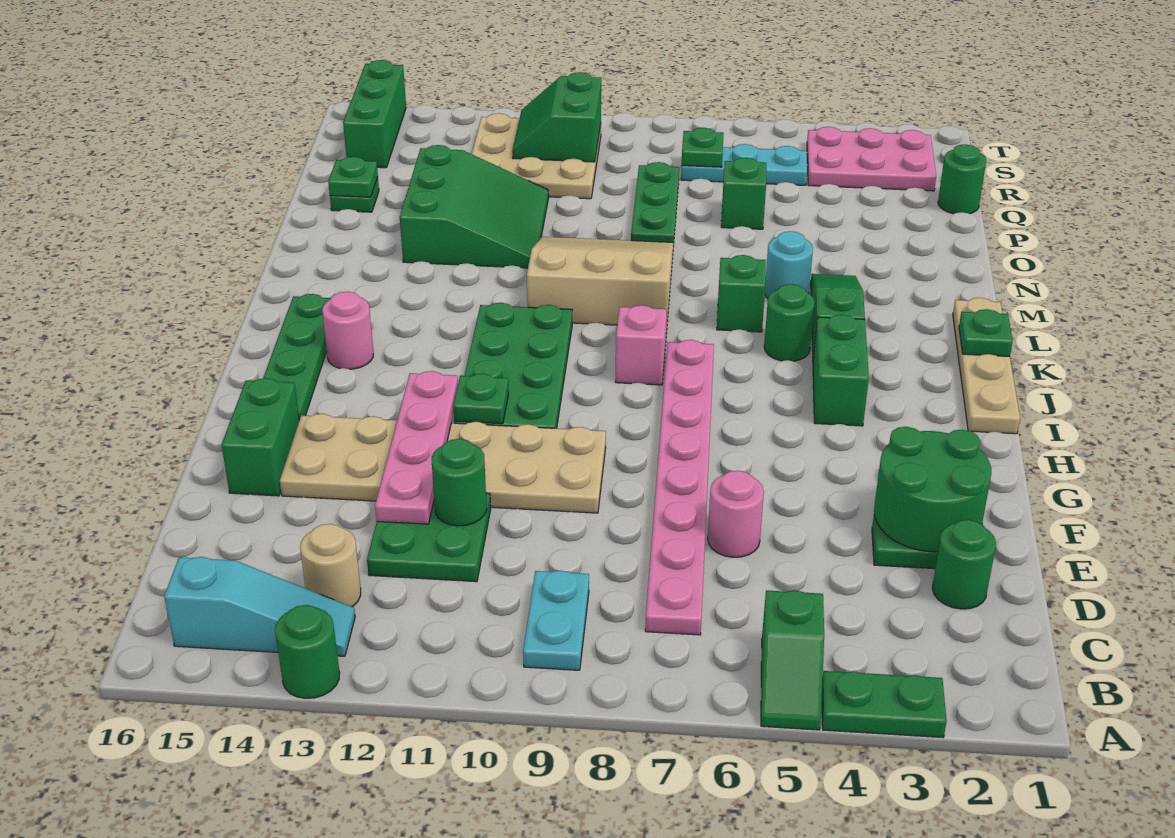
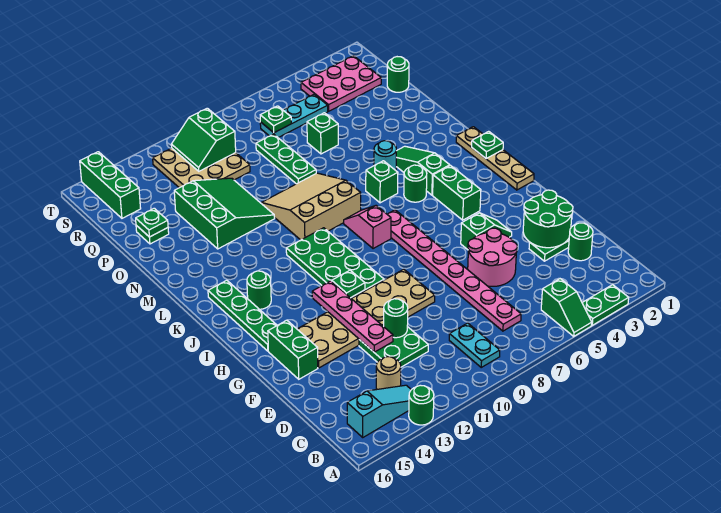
pink round brick E6 level 1 -> pink round brick E5:F6 level 1
none -> green slope G4:G5 level 1 top 5
pink round brick J14 level 1 -> green round brick J14 level 1

